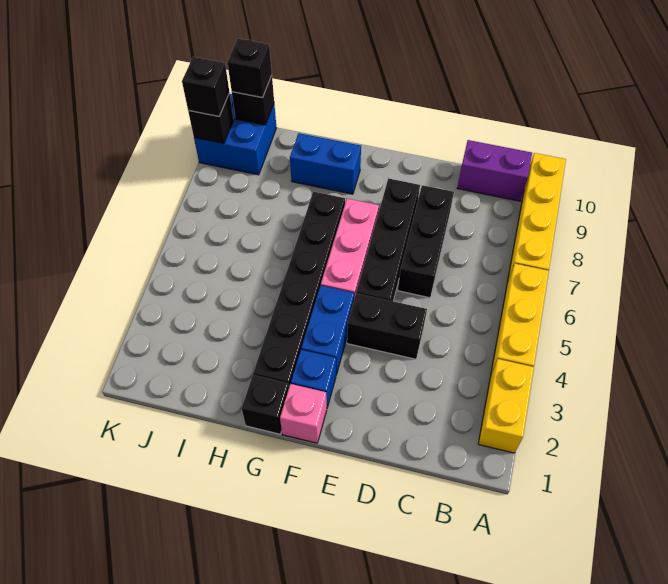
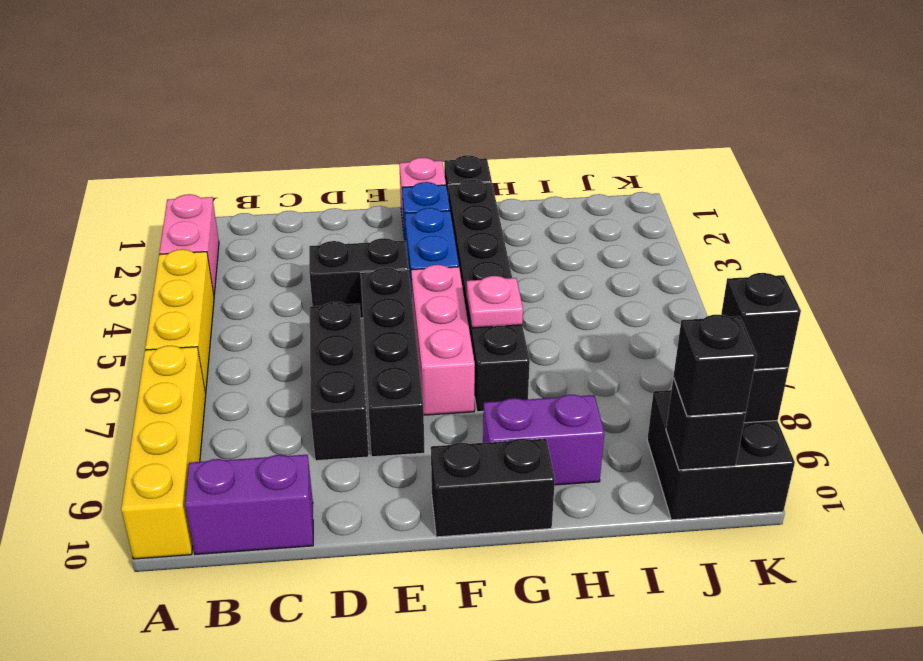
yellow brick A2:A3 level 1 -> pink brick A2:A3 level 1
none -> black brick F10:G10 level 1
none -> pink plate G6 level 2
blue brick G9:H9 level 1 -> purple brick G9:H9 level 1
blue brick J9:K10 level 1 -> black brick J9:K10 level 1

